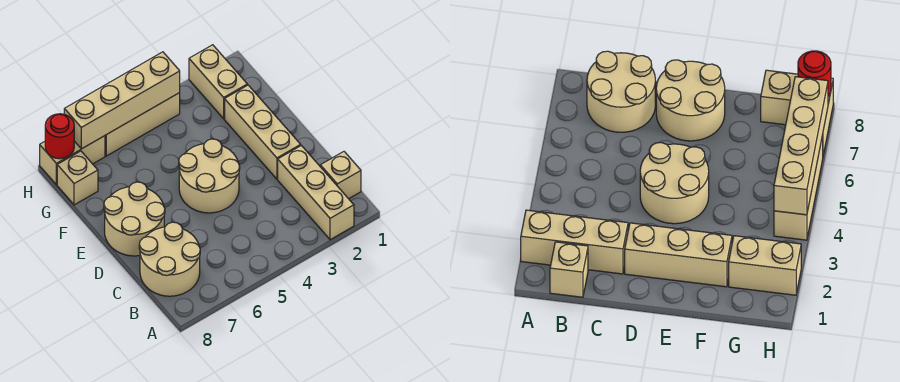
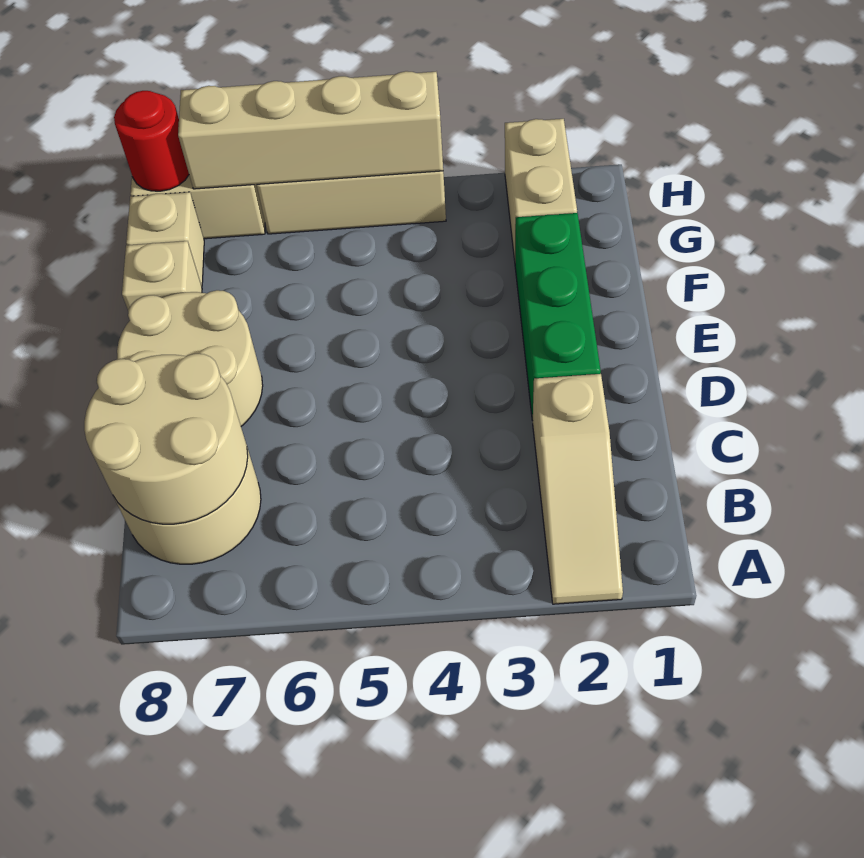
tan brick A2:C2 level 1 -> tan slope A2:C2 level 1 top C
tan brick B1 level 1 -> tan brick F8 level 1
tan brick D2:F2 level 1 -> green brick D2:F2 level 1
tan round brick D4:E5 level 1 -> tan round brick B7:C8 level 2

